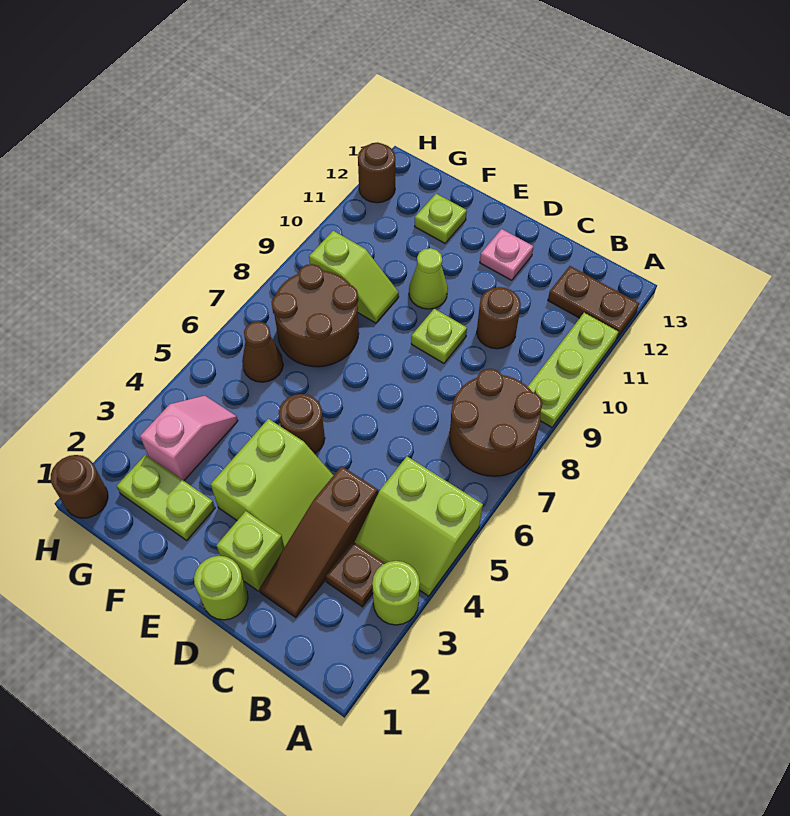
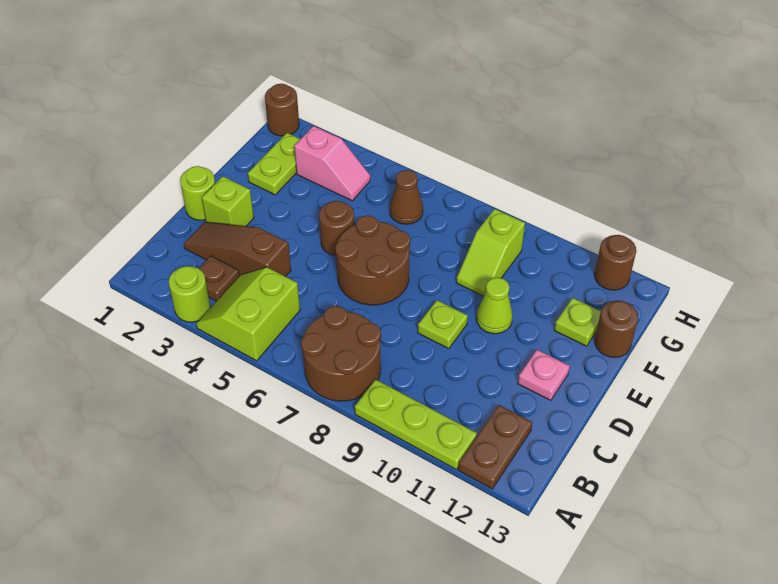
brown round brick C10 level 1 -> brown round brick F13 level 1
lime slope D3:E4 level 1 top E -> none
brown round brick F7:G8 level 1 -> brown round brick D6:E7 level 1

